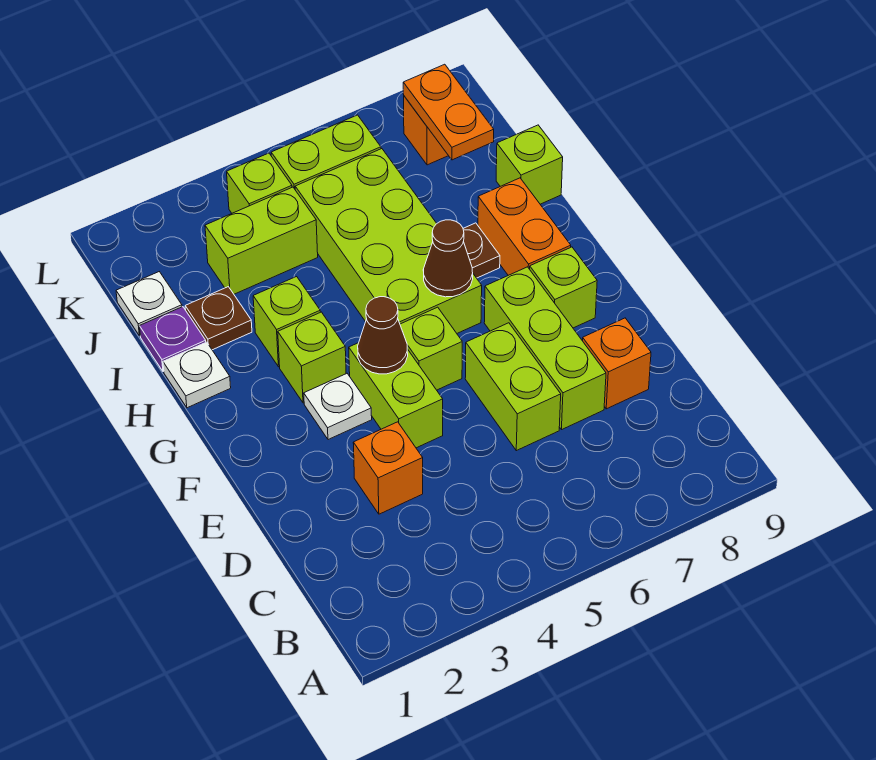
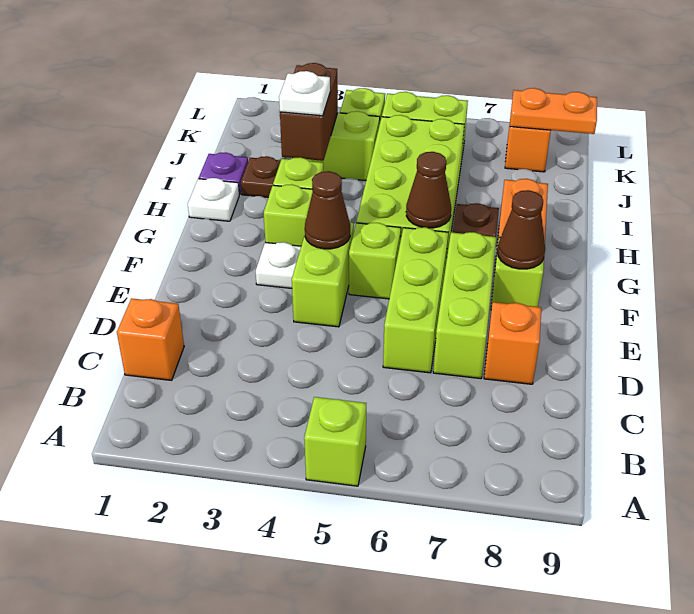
orange brick D3 level 1 -> orange brick C1 level 1
lime brick D6:E6 level 1 -> lime brick D6:F6 level 1
none -> brown cone F8 level 2
none -> brown brick I3:J3 level 2
lime brick I9 level 1 -> lime brick A5 level 1
white plate J1 level 1 -> white plate I3 level 3
orange plate J8:K8 level 2 -> orange plate K8:K9 level 2

